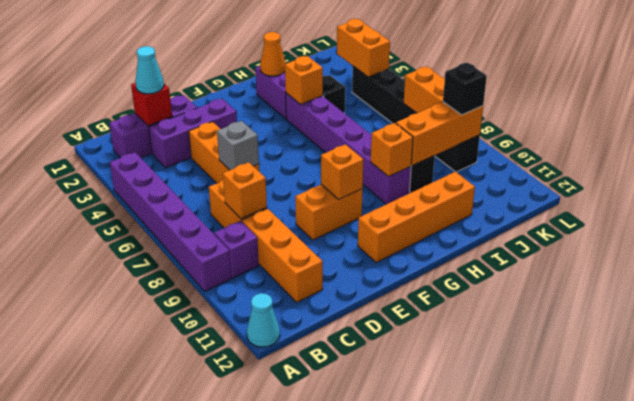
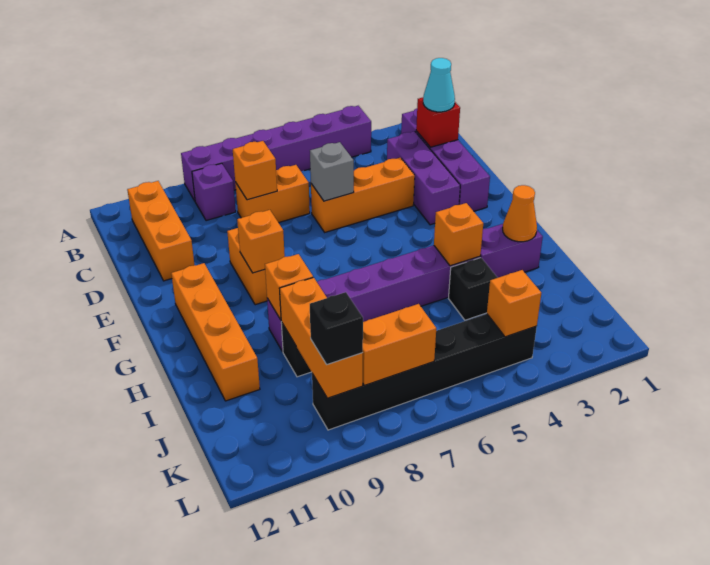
cyan cone A12 level 1 -> none
purple brick B2:D2 level 1 -> purple brick B2:E2 level 1
orange brick C9:C11 level 1 -> orange brick B11:D11 level 1
orange brick K3:K4 level 2 -> orange brick K4 level 2

